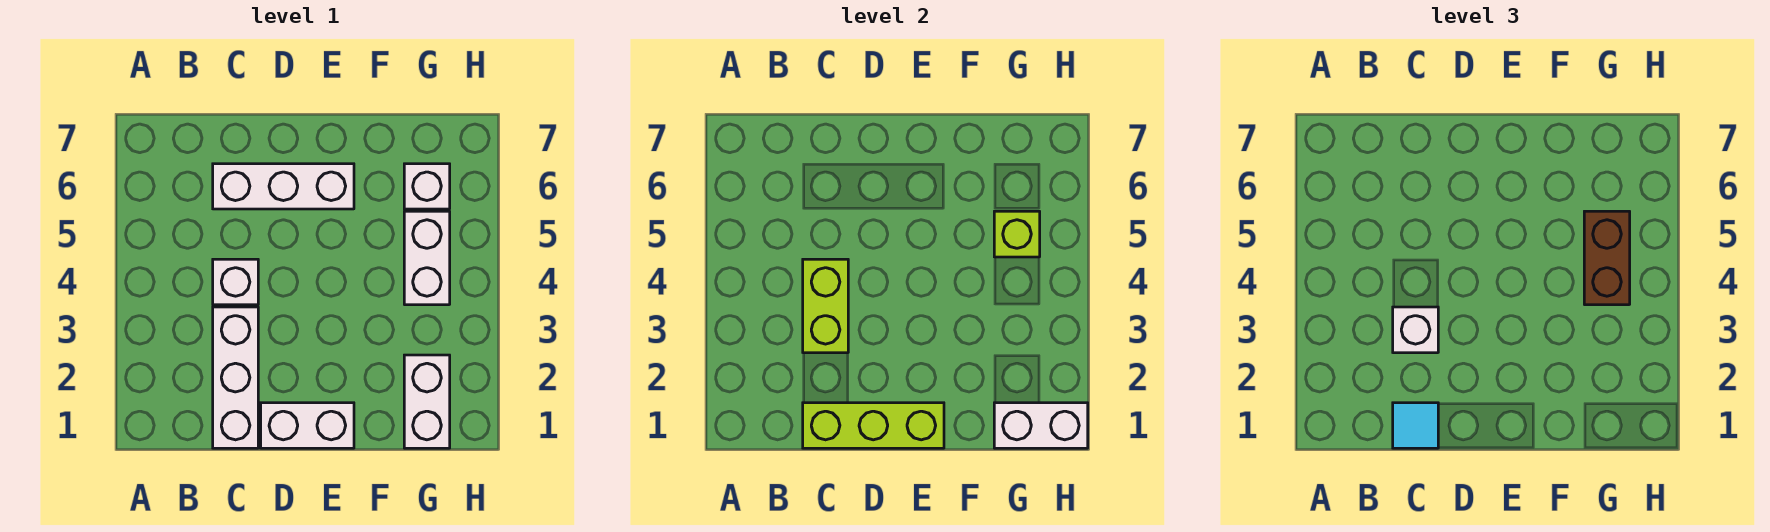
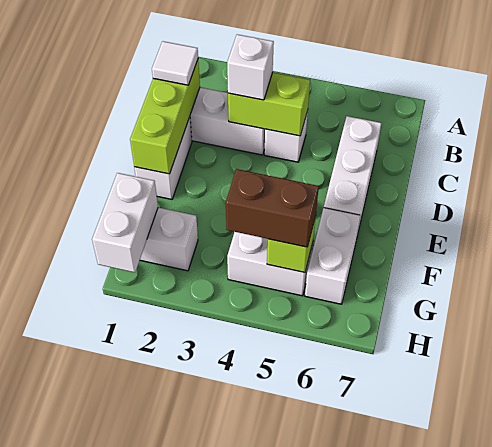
cyan tile C1 level 3 -> white tile C1 level 3
white brick G6 level 1 -> white brick F6:G6 level 1

